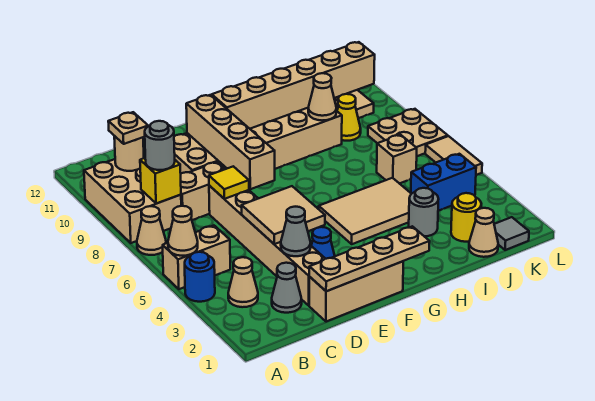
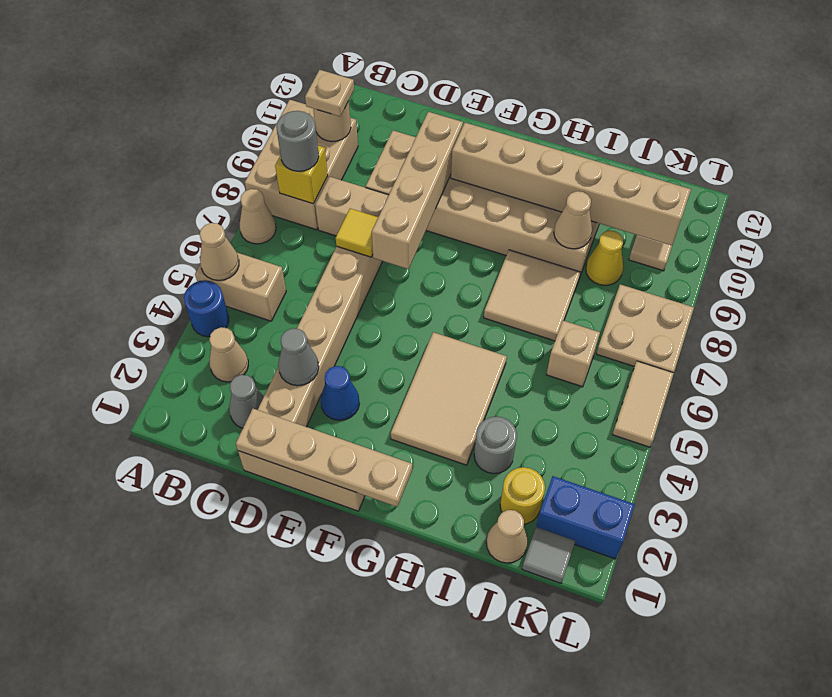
tan tile D4:E5 level 2 -> tan tile H7:I8 level 1
tan tile G4:I5 level 1 -> tan tile G3:H5 level 1
blue brick J4:K4 level 1 -> blue brick K2:L2 level 1

